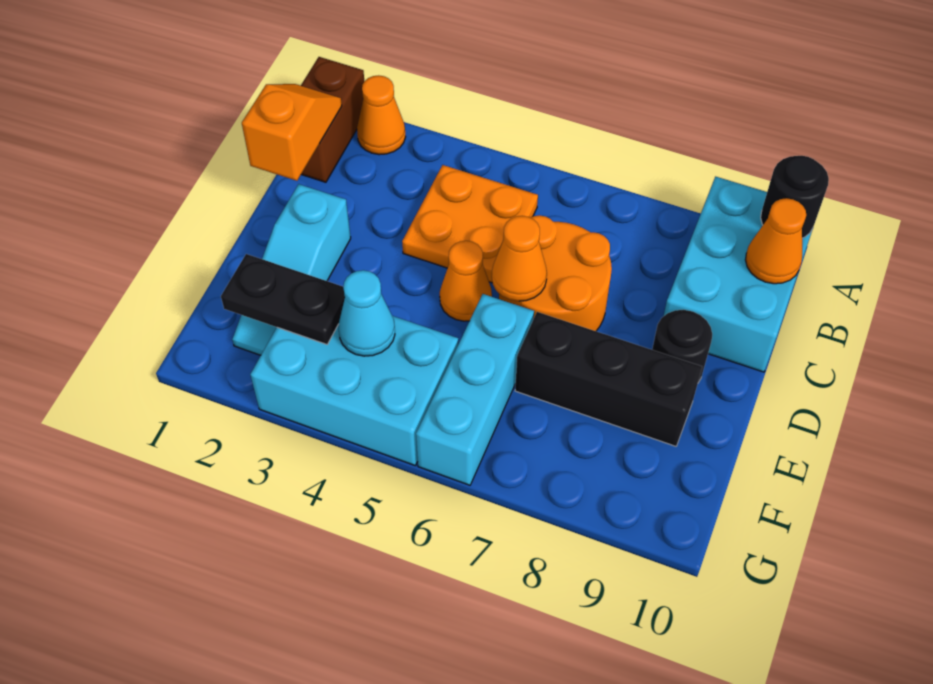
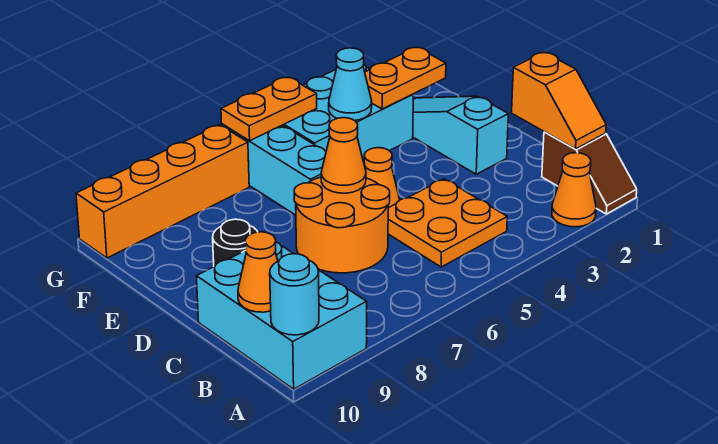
brown brick A1:B1 level 1 -> brown slope A1:B1 level 1 top B
black round brick A10 level 2 -> cyan round brick A10 level 2
black brick E7:E9 level 1 -> none
black plate F2:F3 level 2 -> orange plate F2:F3 level 2
none -> orange plate G5:G6 level 2
none -> orange brick G7:G10 level 1

